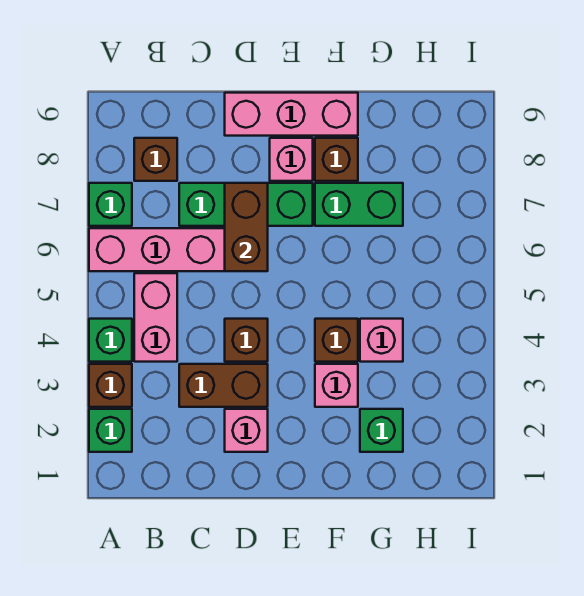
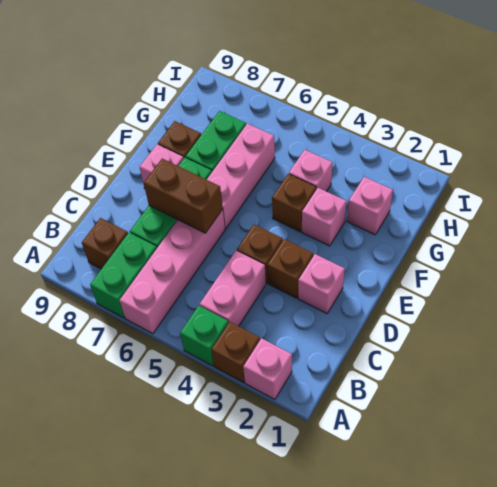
green brick A2 level 1 -> pink brick A2 level 1
green brick A7 level 1 -> green brick A7:B7 level 1
pink brick B4:B5 level 1 -> pink brick B4:C4 level 1
brown brick C3:D3 level 1 -> brown brick D3 level 1
pink brick D9:F9 level 1 -> pink brick E6:G6 level 1
green brick G2 level 1 -> pink brick G2 level 1

